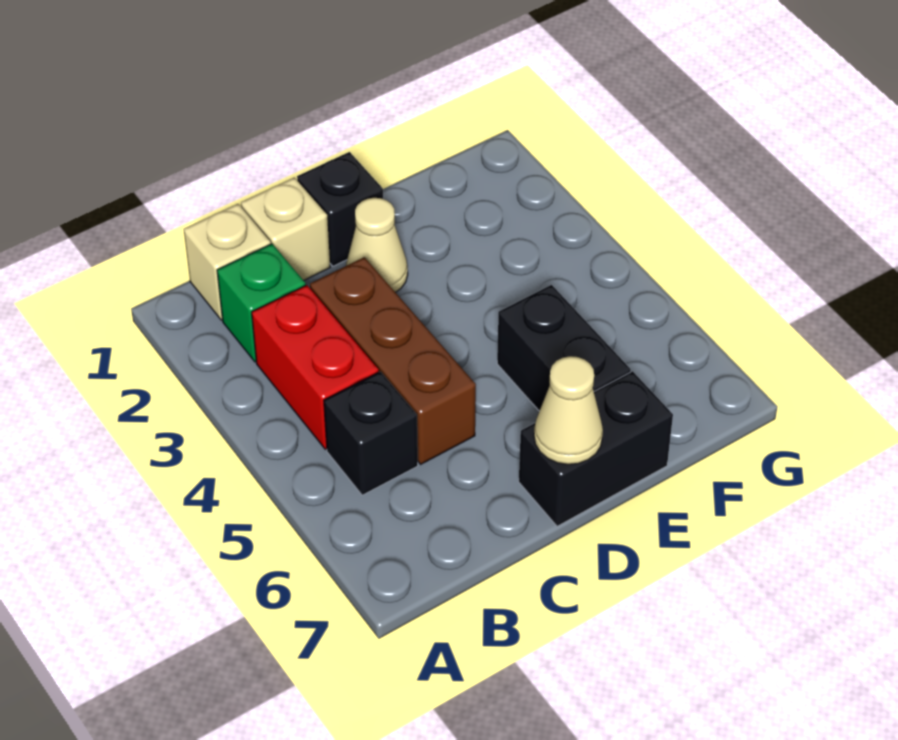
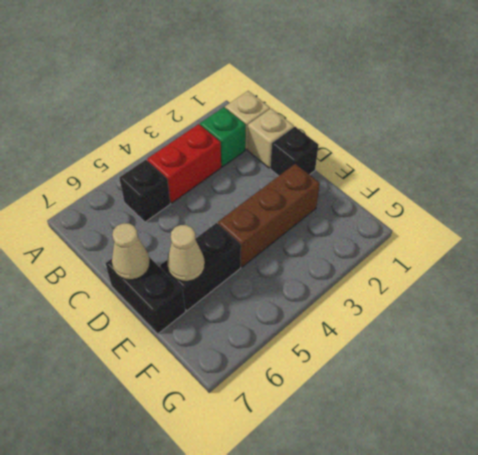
brown brick C3:C5 level 1 -> brown brick E2:E4 level 1
tan cone D2 level 1 -> tan cone E6 level 2

